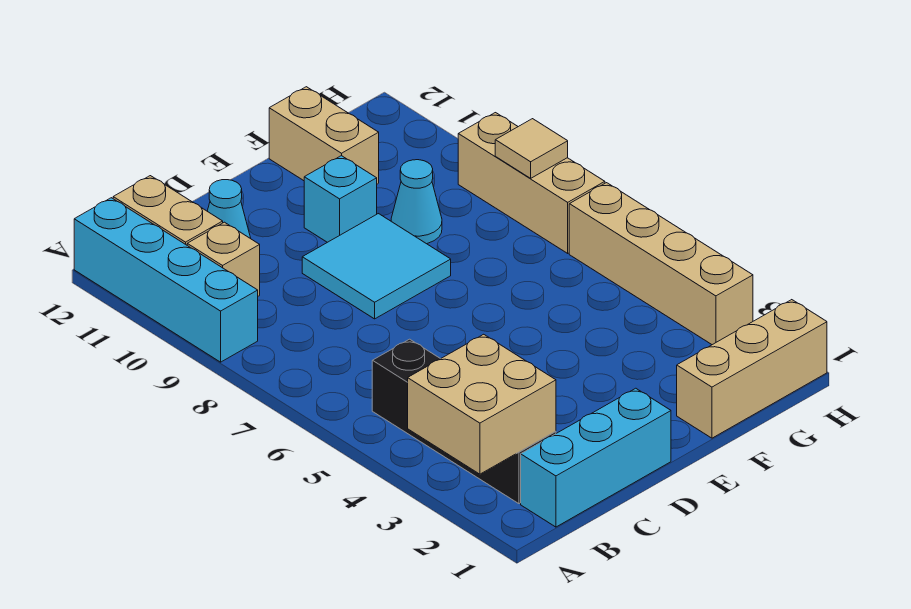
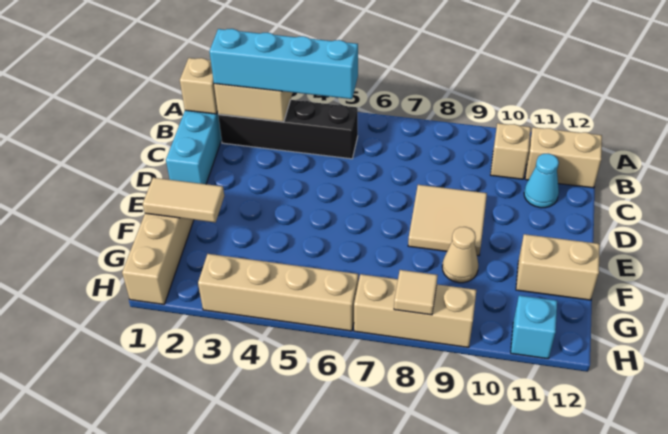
cyan brick A9:A12 level 1 -> cyan brick B2:B5 level 3
none -> tan brick B1 level 2
cyan tile D8:E9 level 1 -> tan tile D8:E9 level 1
cyan brick E10 level 1 -> cyan brick H11 level 1
none -> tan tile F1:F2 level 2
cyan cone F9 level 1 -> tan cone F9 level 1

